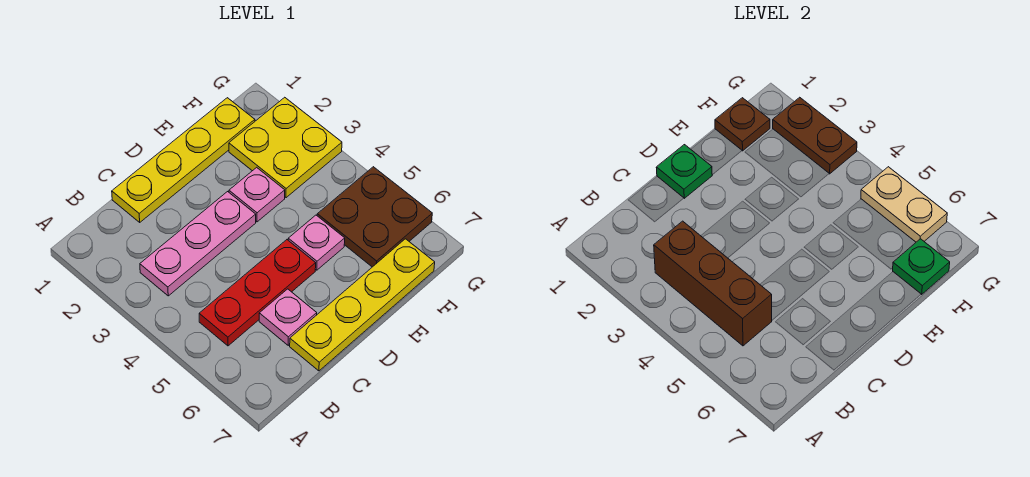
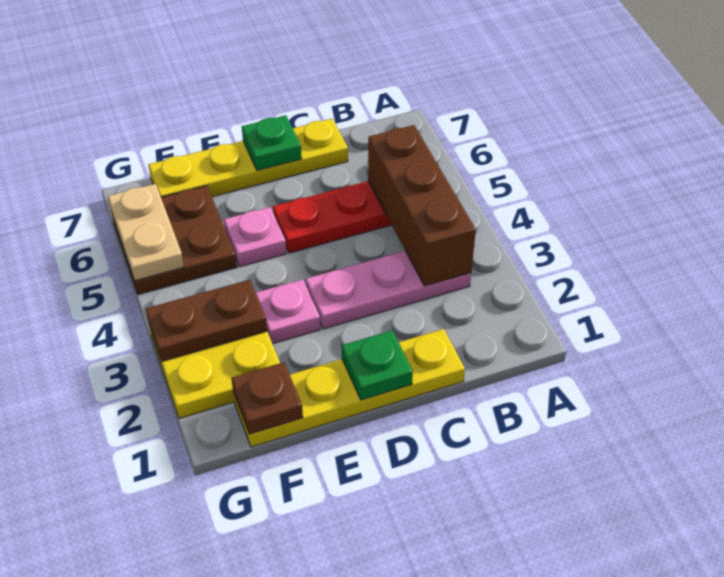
pink plate C6 level 1 -> none
green plate F7 level 2 -> green plate D7 level 2
brown plate G2:G3 level 2 -> brown plate F3:G3 level 2

